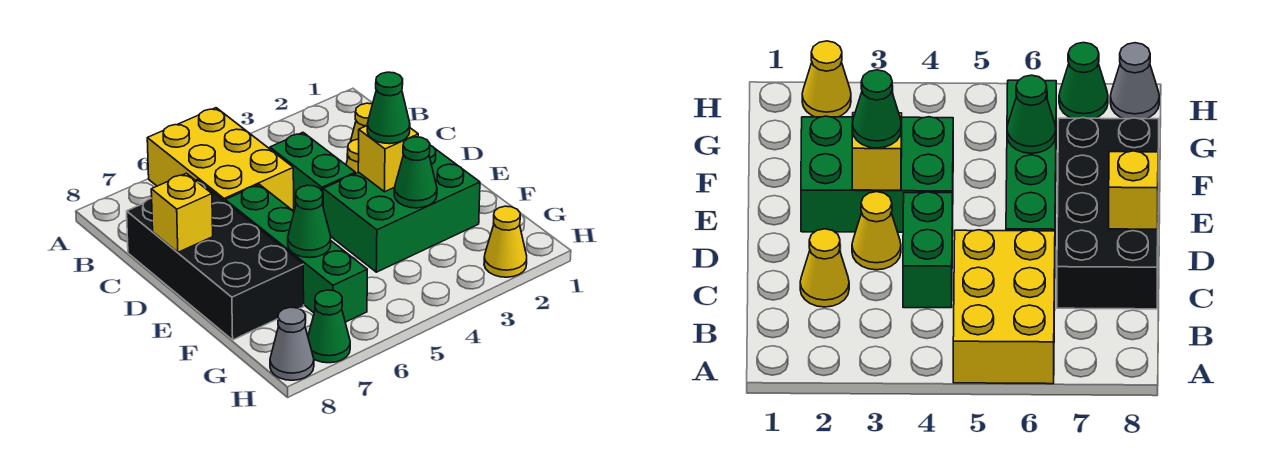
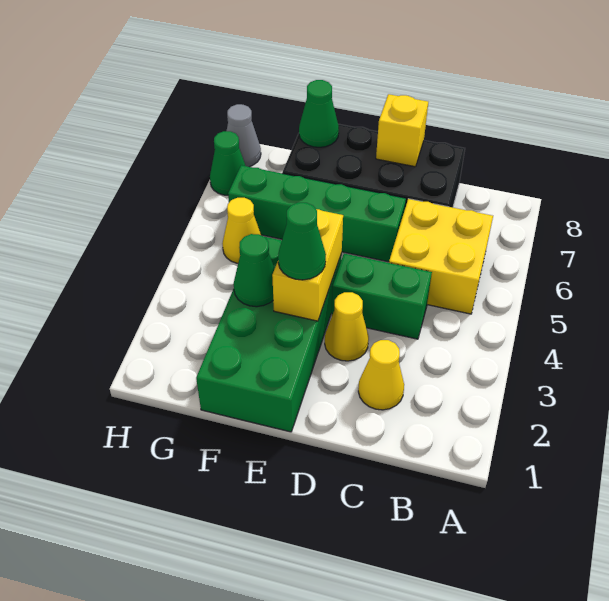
yellow brick A5:C6 level 1 -> yellow brick B5:C6 level 1
green brick E2:F4 level 1 -> green brick E1:F4 level 1
yellow brick E3 level 2 -> yellow brick E3:E4 level 2
green cone F6 level 2 -> green cone F8 level 2
yellow cone H2 level 1 -> yellow cone G5 level 1

